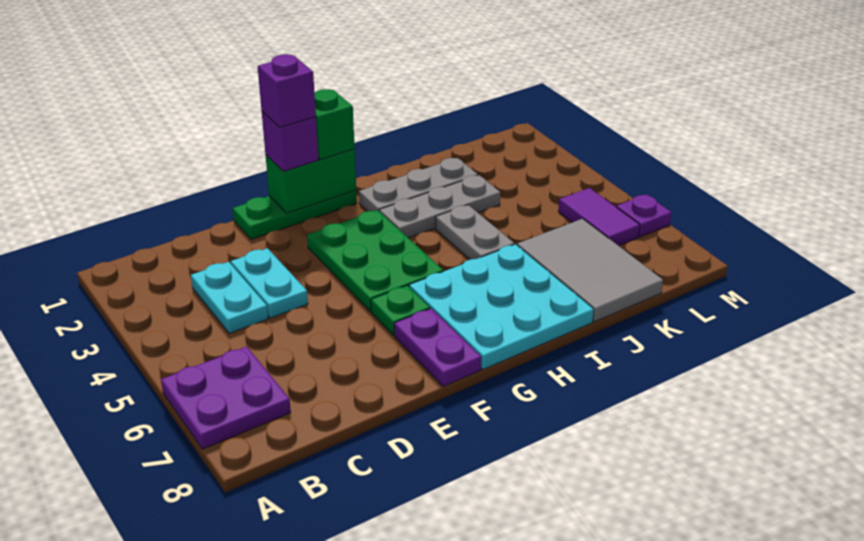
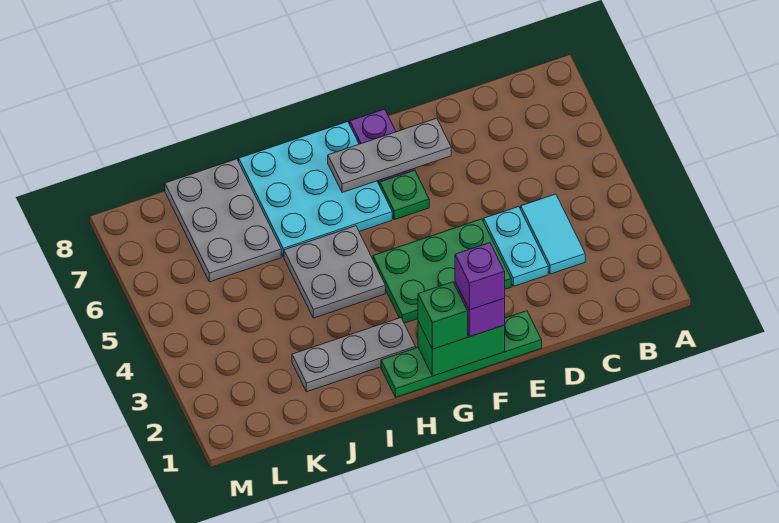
purple plate A6:B7 level 1 -> none
cyan plate C3:C4 level 1 -> cyan tile C3:C4 level 1
green plate E1:G1 level 1 -> green plate E1:H1 level 1
green plate F3:G5 level 1 -> green plate E3:G4 level 1
grey plate H3:J3 level 1 -> grey plate E7:G7 level 2
grey plate I4:I5 level 1 -> grey plate H4:I5 level 1
grey tile J6:K8 level 1 -> grey plate J6:K8 level 1
purple tile L5:L6 level 1 -> none
purple plate M6 level 1 -> none

